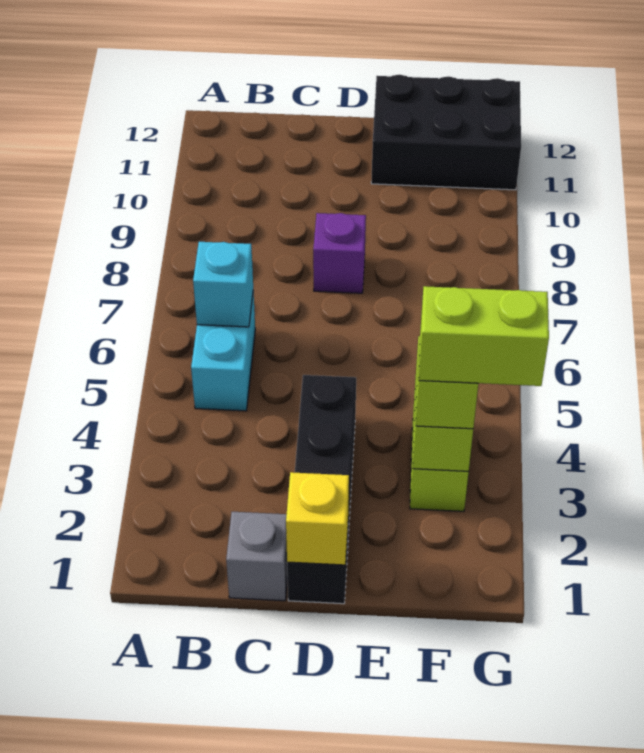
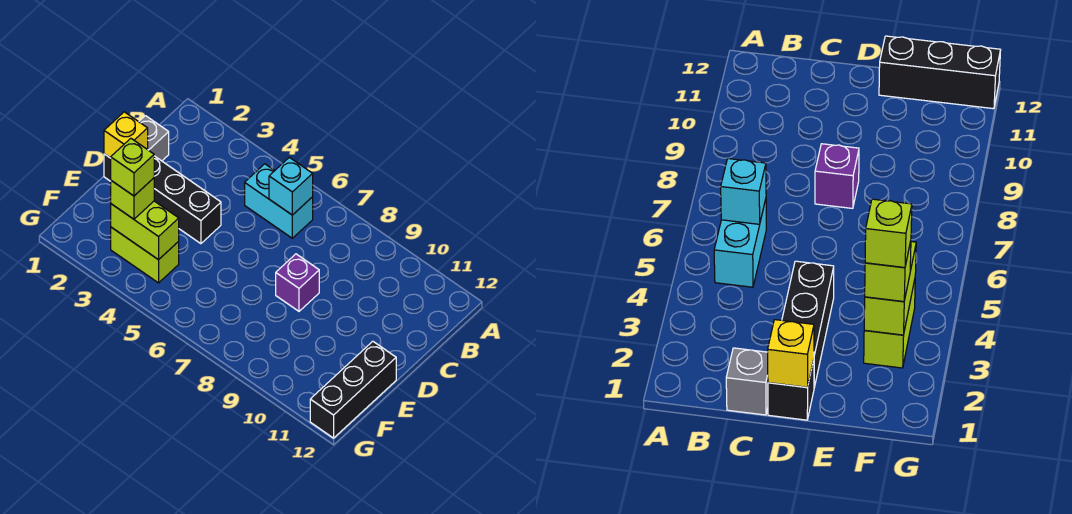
black brick E11:G12 level 1 -> black brick E12:G12 level 1
lime brick F3:G3 level 4 -> lime brick F3 level 4

